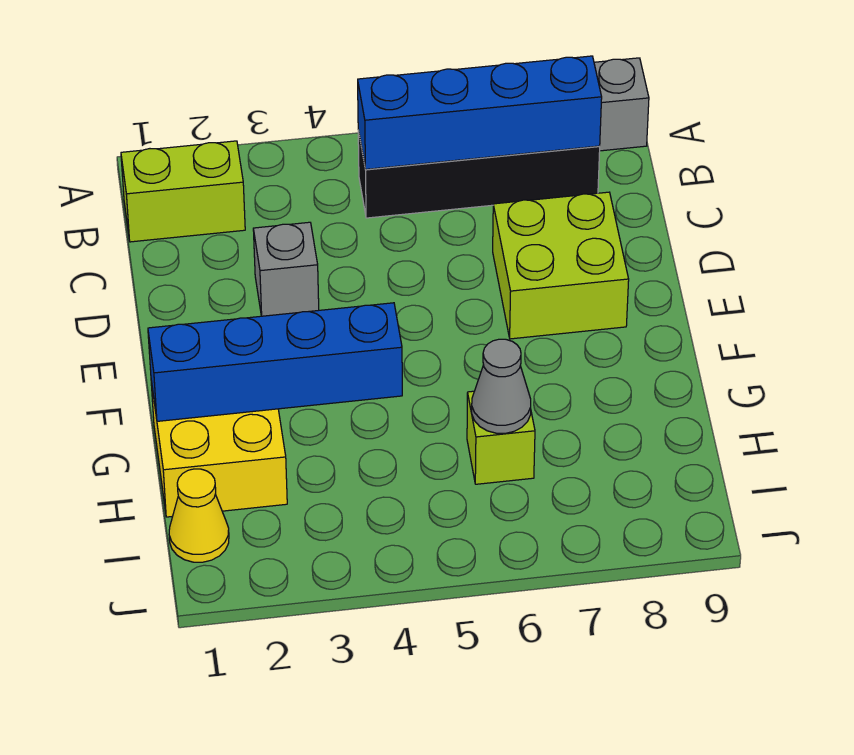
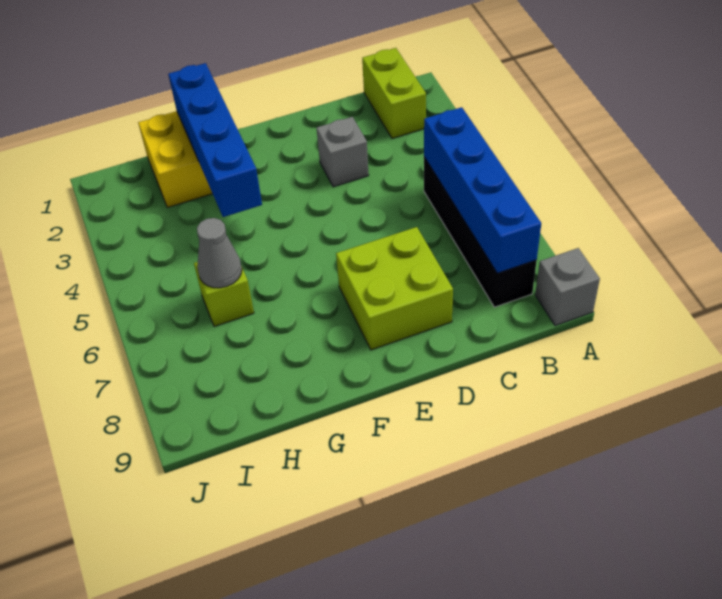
yellow cone I1 level 1 -> none

